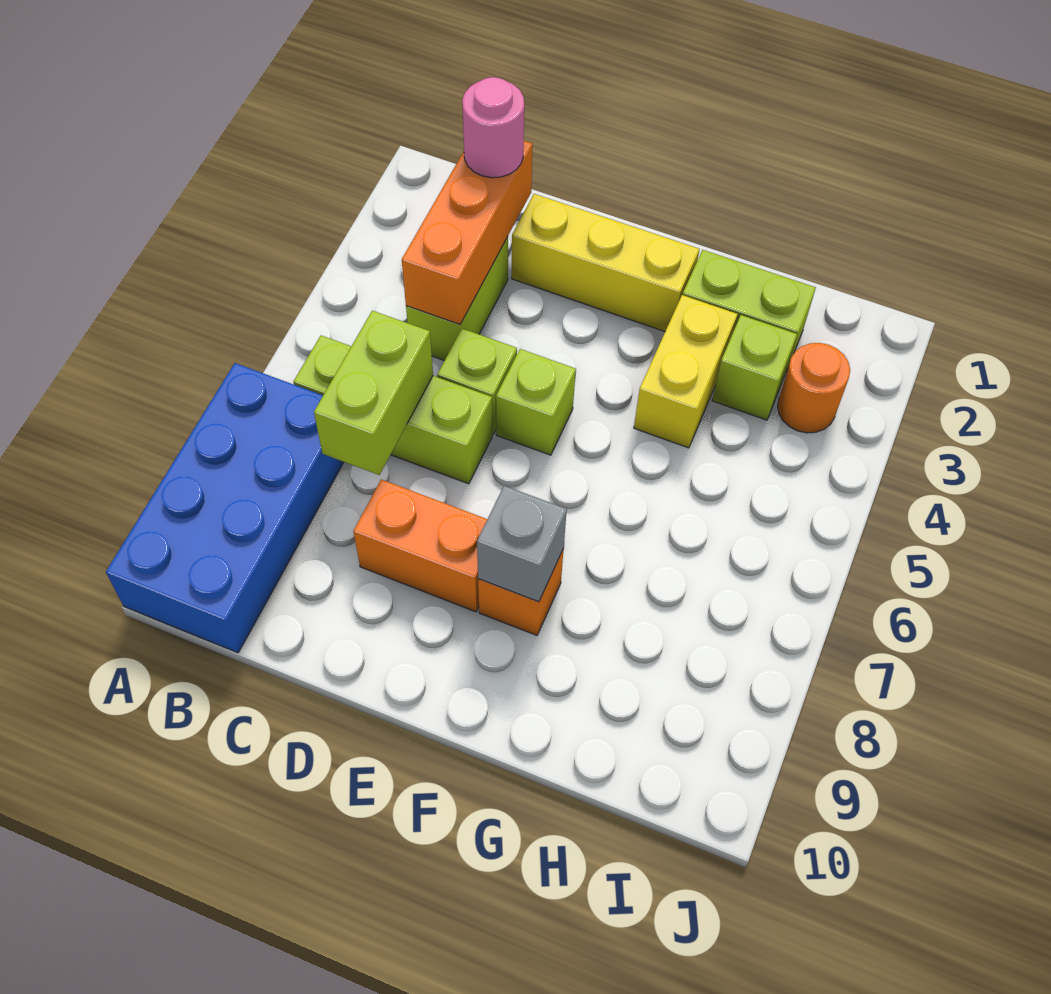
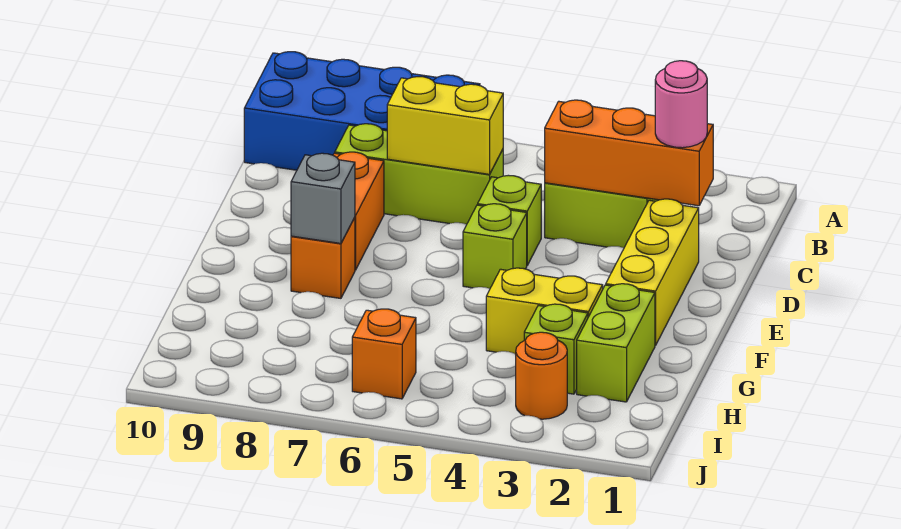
lime brick B6:D6 level 1 -> lime brick C6:C8 level 1
lime brick C6:C7 level 2 -> yellow brick C6:C7 level 2
none -> orange brick I6 level 1

